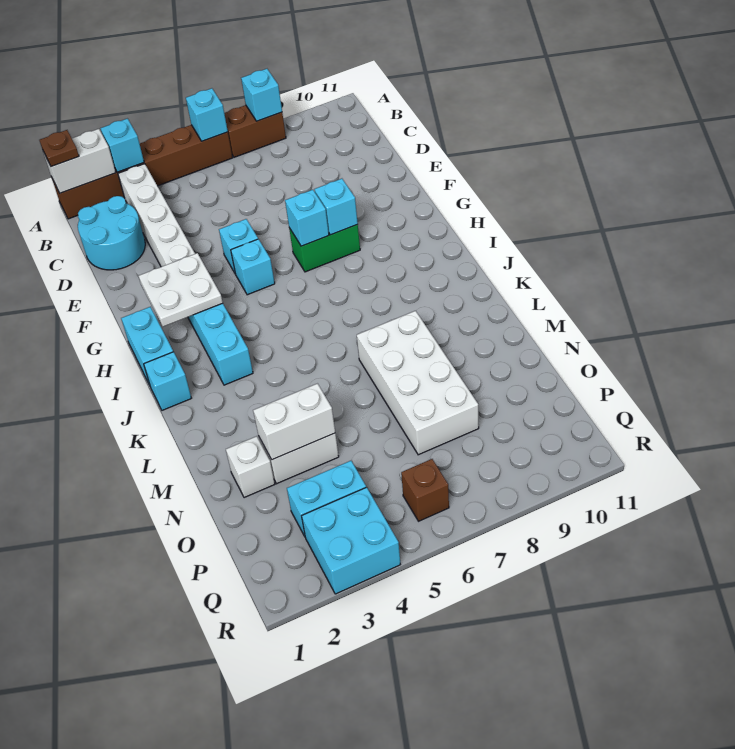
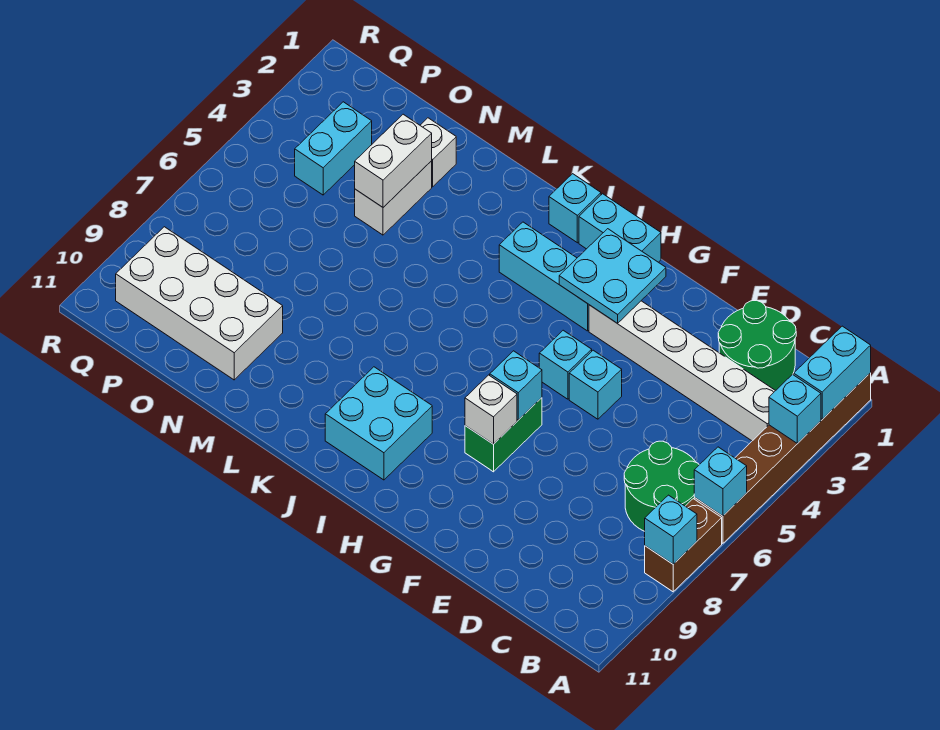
white brick A1:A2 level 2 -> cyan brick A1:A2 level 2
brown plate A1 level 3 -> none
none -> green round brick B6:C7 level 1
cyan round brick C1:D2 level 1 -> green round brick C1:D2 level 1
white plate G2:H3 level 2 -> cyan plate G2:H3 level 2
cyan brick G8 level 2 -> white brick G8 level 2
white brick L7:O8 level 1 -> white brick N9:Q10 level 1
cyan brick Q3:R4 level 1 -> cyan brick I9:J10 level 1
brown brick Q6 level 1 -> none

